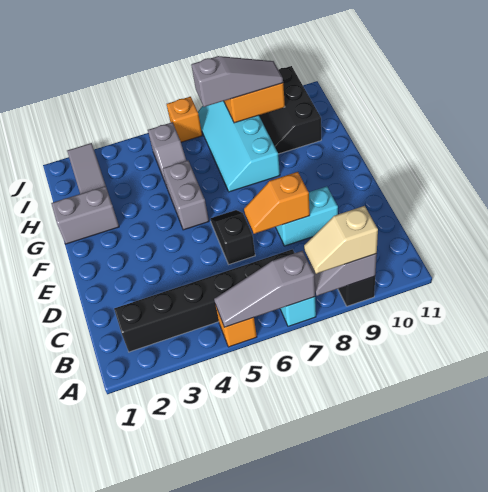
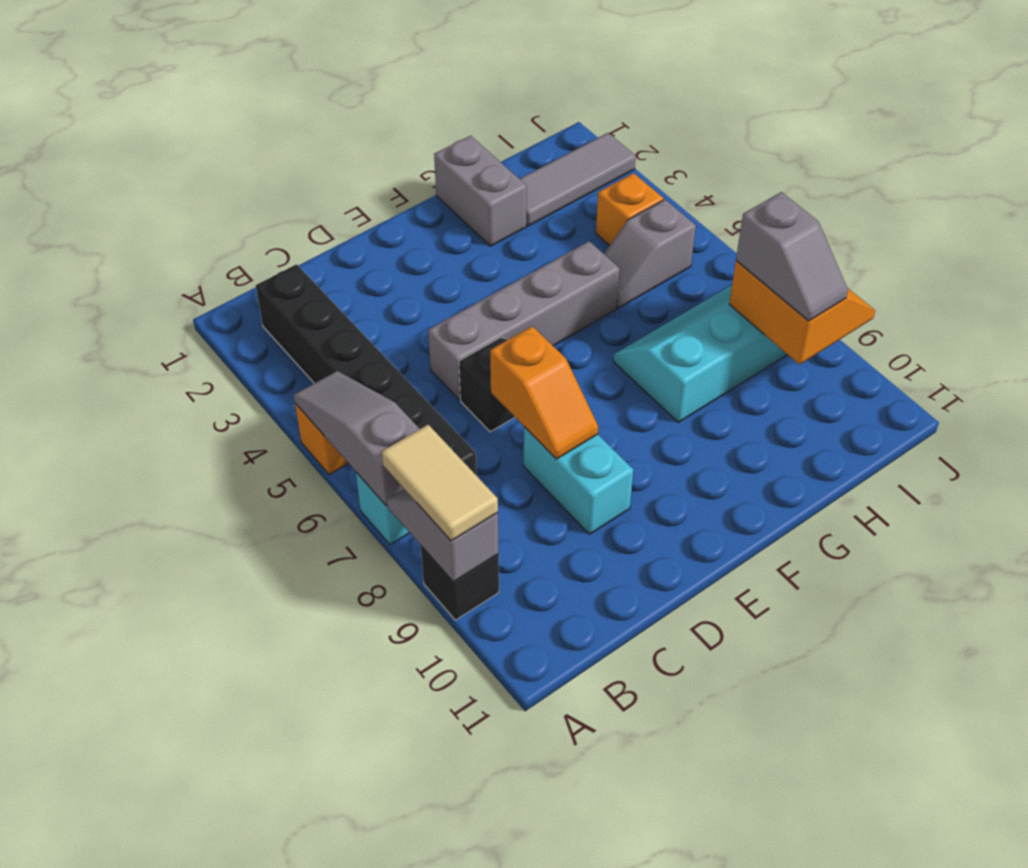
tan slope A8:A9 level 3 top 9 -> tan tile A8:A9 level 3
orange slope D7:D8 level 2 top 8 -> orange slope D7:D8 level 2 top 7
grey brick F5:G5 level 1 -> grey brick D5:G5 level 1
black slope H9:J10 level 1 top 10 -> none
grey slope I7:I9 level 3 top 7 -> grey slope I8:I9 level 3 top 8
orange brick J6 level 1 -> orange brick I4 level 1

